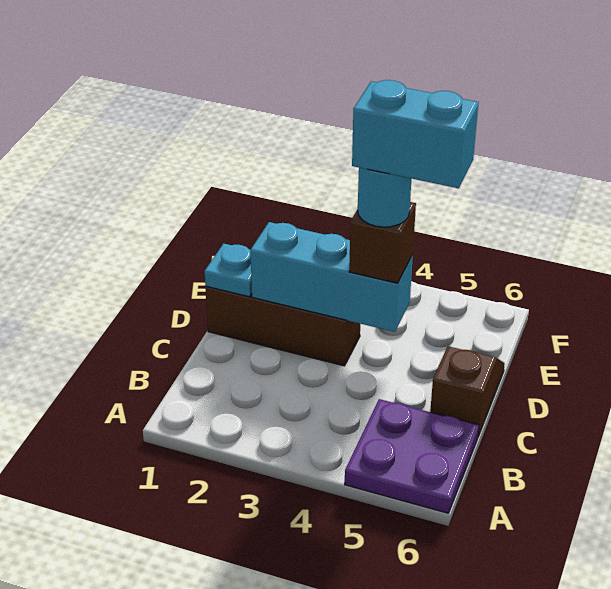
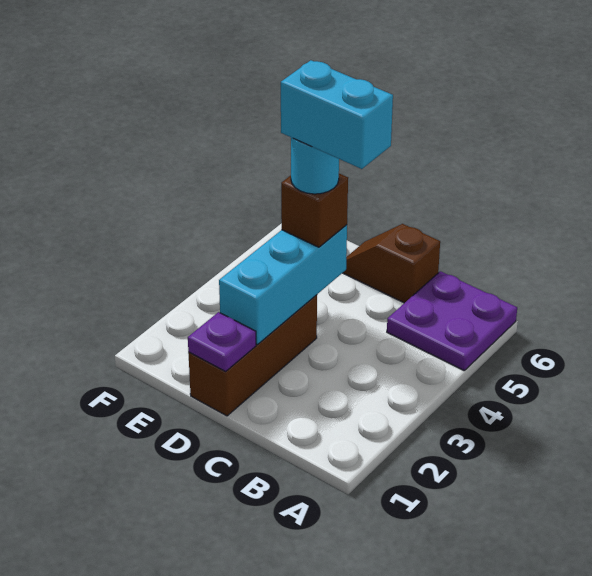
cyan plate D1 level 2 -> purple plate D1 level 2
cyan brick D4:D5 level 5 -> cyan brick C4:D4 level 5

